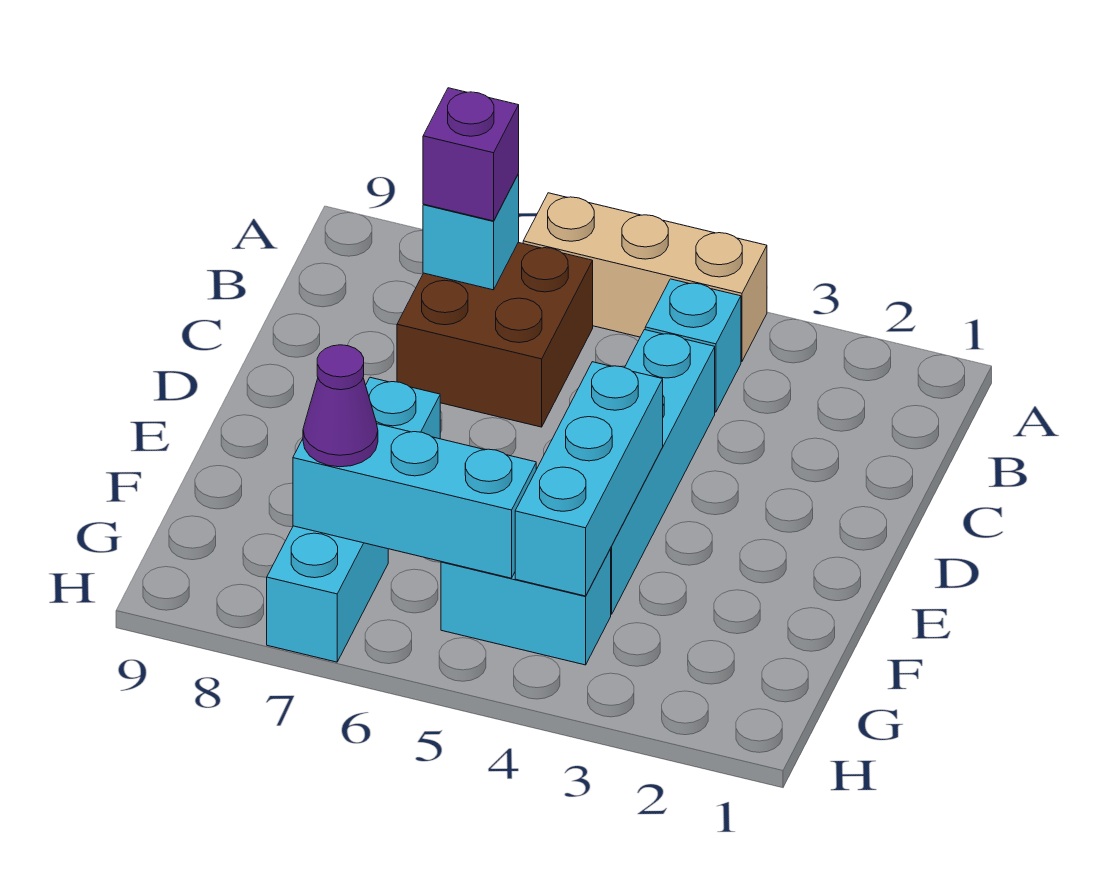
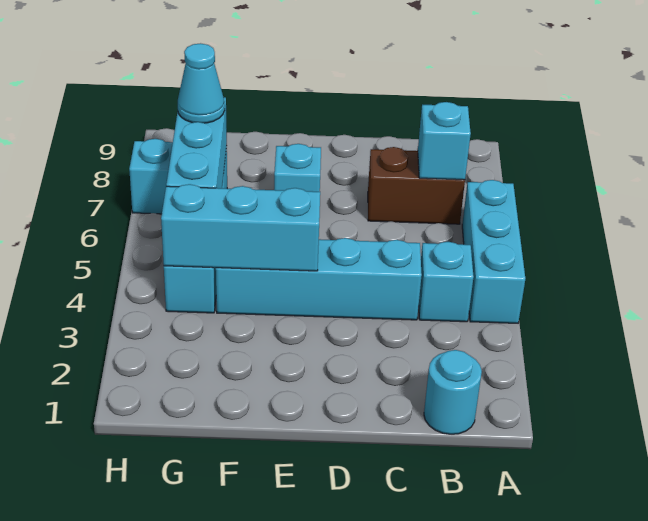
tan brick A4:A6 level 1 -> cyan brick A4:A6 level 1
none -> cyan round brick B1 level 1
brown brick B6:C7 level 1 -> brown brick B7:C7 level 1
purple brick B7 level 3 -> none
purple cone G7 level 3 -> cyan cone G7 level 3

